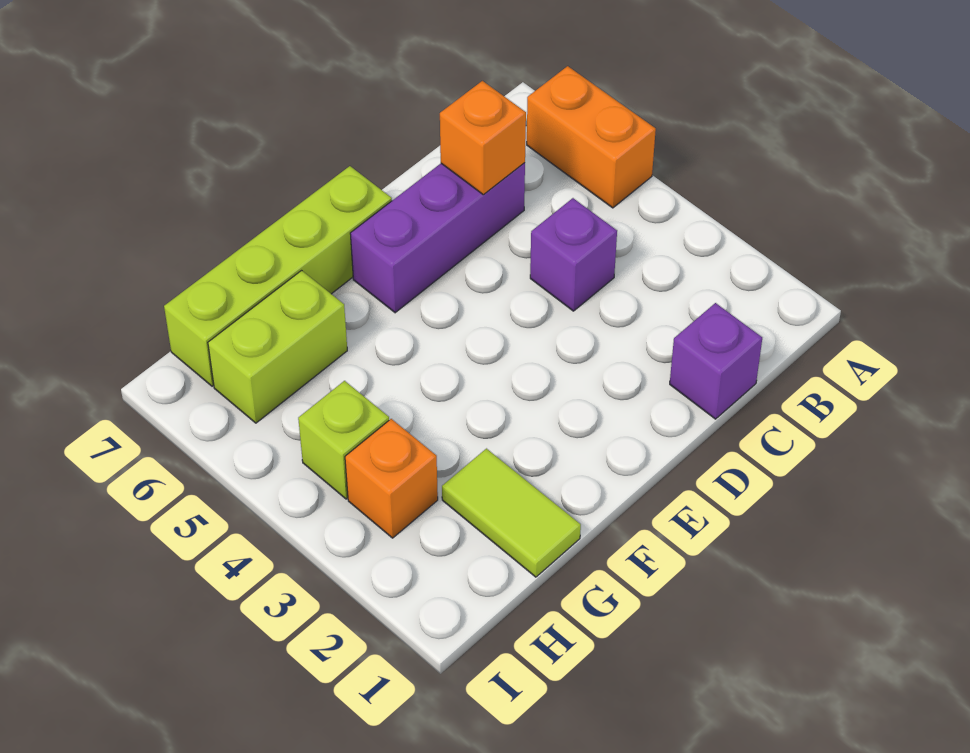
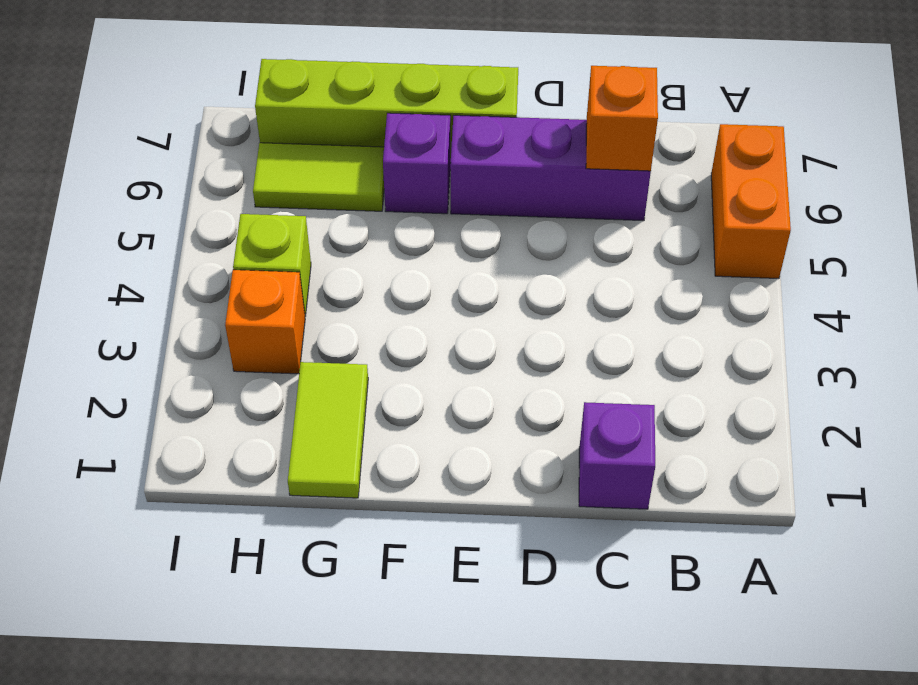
purple brick C4 level 1 -> purple brick F6 level 1
lime brick G6:H6 level 1 -> lime tile G6:H6 level 1

